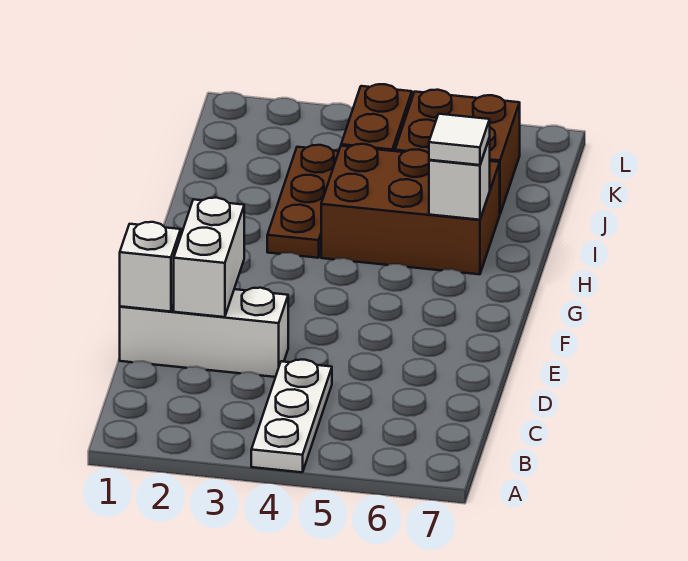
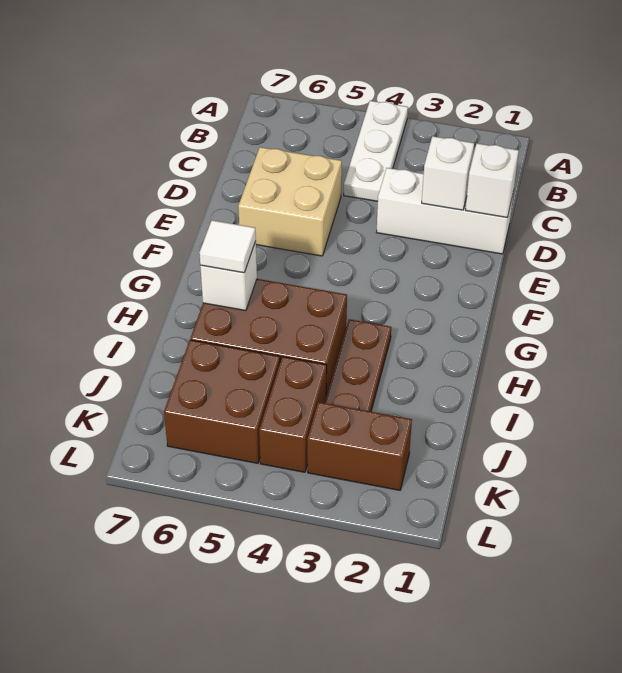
white brick D2:E2 level 2 -> white brick D2 level 2
none -> tan brick D5:E6 level 1
none -> brown brick K2:K3 level 1

